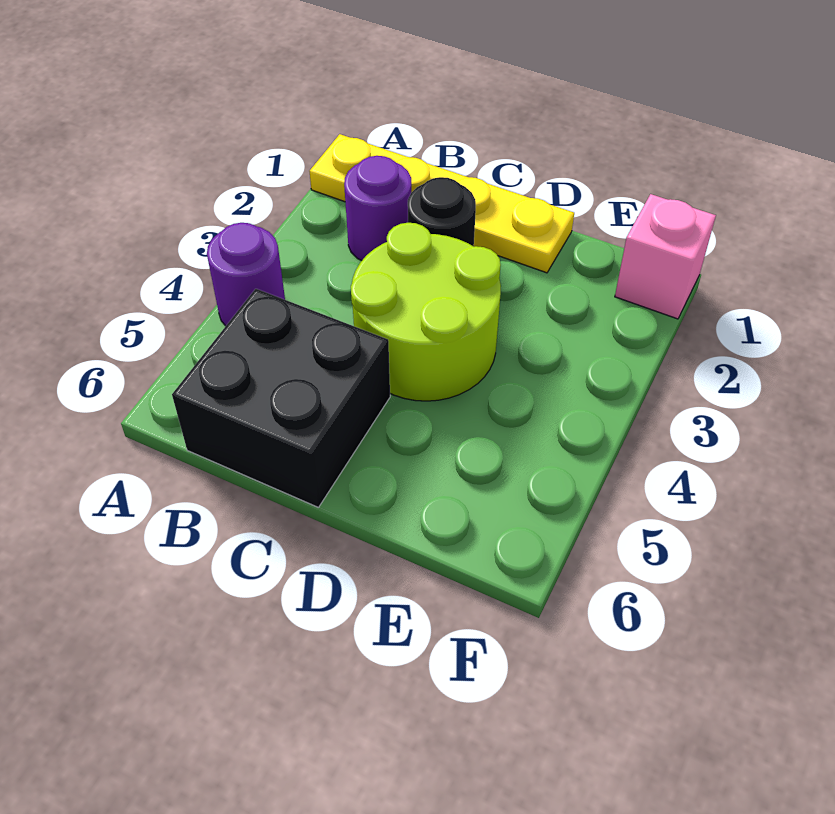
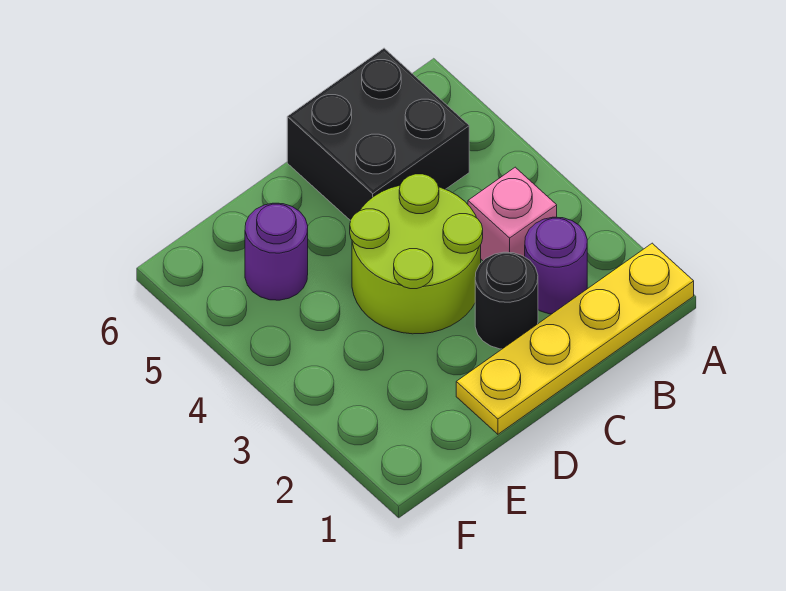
purple round brick A4 level 1 -> purple round brick E5 level 1
pink brick F1 level 1 -> pink brick B3 level 1

